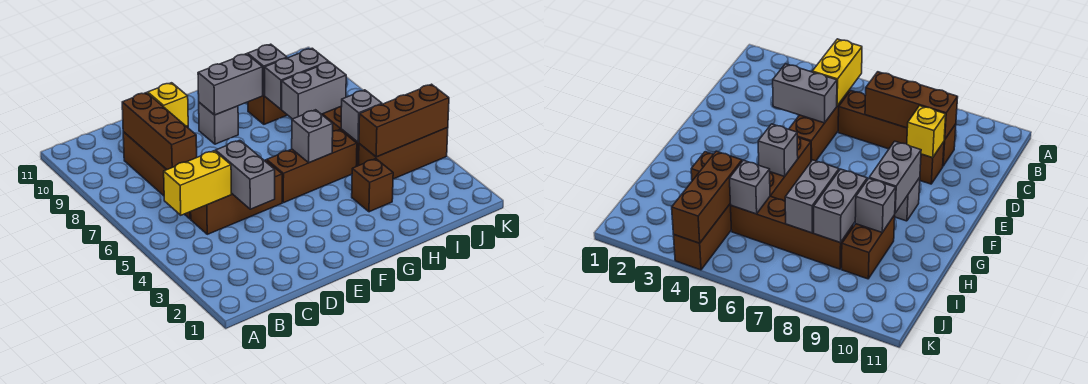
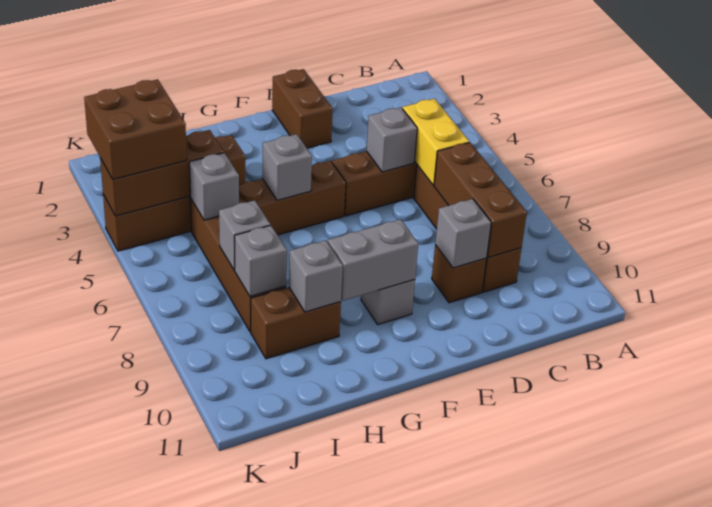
yellow brick B5:C5 level 2 -> yellow brick C5:C6 level 2
grey brick D4:D5 level 2 -> grey brick D5 level 2
yellow brick D9 level 2 -> grey brick D9 level 2
none -> brown brick E1:E2 level 1
grey brick H7:I7 level 2 -> grey brick I7 level 2
grey brick H8:I8 level 2 -> grey brick I8 level 2
none -> brown brick J3:K4 level 3

